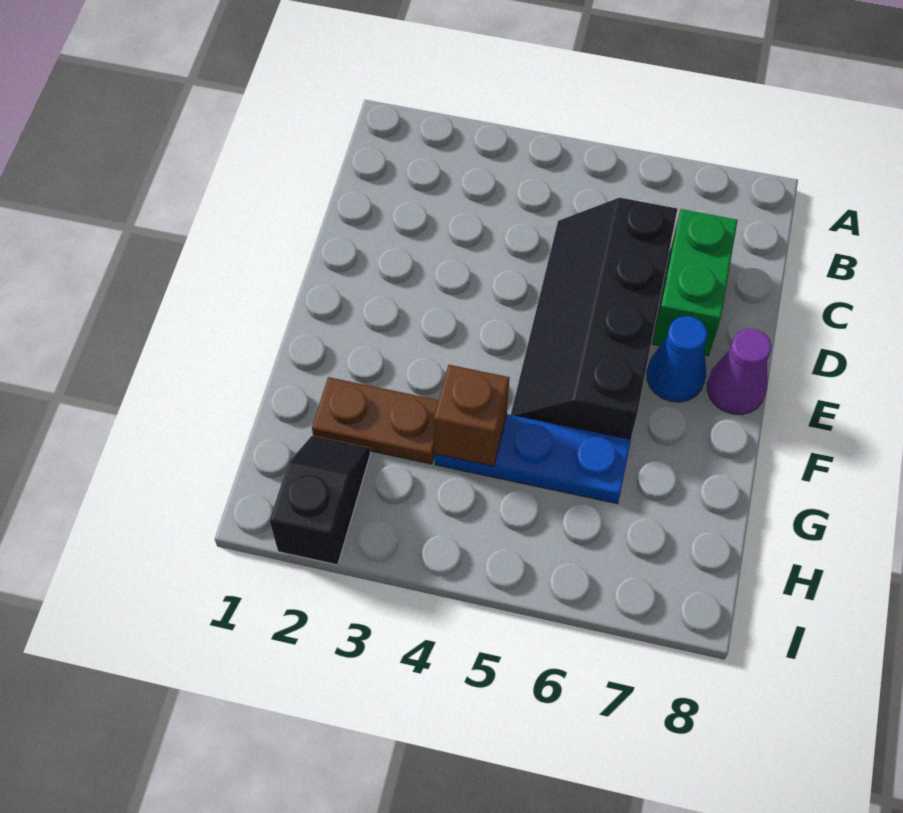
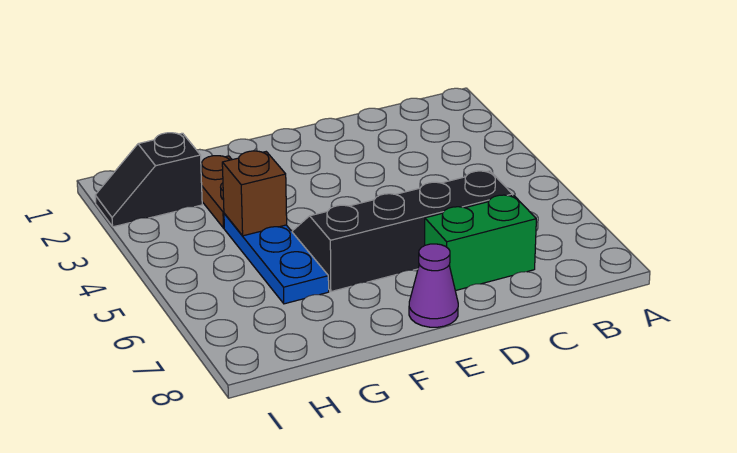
blue cone E7 level 1 -> none
black slope H2:I2 level 1 top I -> black slope H2:I2 level 1 top H

